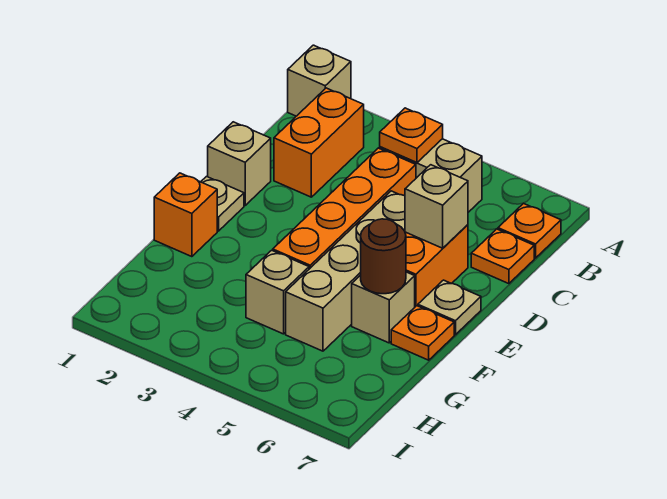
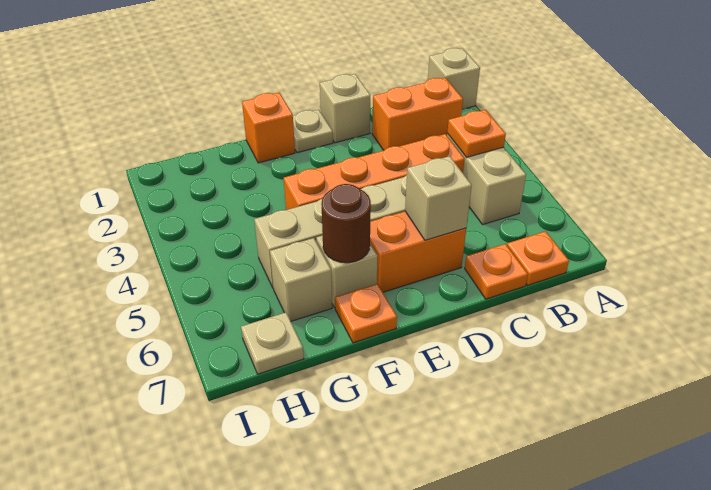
tan plate E7 level 1 -> tan plate H7 level 1
tan brick G4 level 1 -> tan brick G6 level 1

